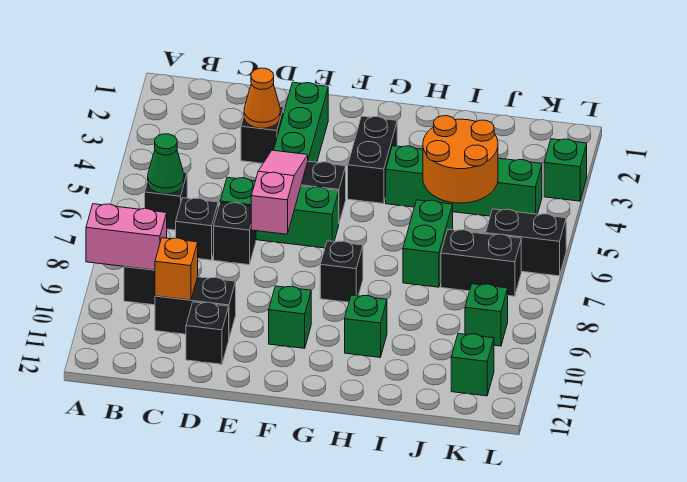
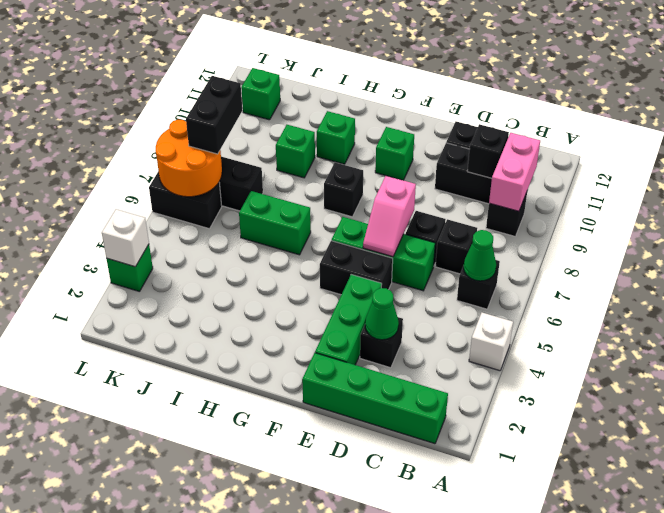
none -> white brick A4 level 1
pink brick A9:B9 level 2 -> pink brick B9:B10 level 2
orange brick C10 level 2 -> black brick C10 level 2
orange cone D3 level 2 -> green cone D3 level 2
pink slope E5:E7 level 2 top 7 -> pink slope E6:E7 level 2 top 7
black brick G3:G4 level 1 -> black brick K7:K8 level 3
green brick H4:K4 level 1 -> green brick B1:E1 level 1
orange round brick I4:J5 level 2 -> orange round brick K6:L7 level 2
green brick I6:I7 level 1 -> green brick H6:I6 level 1
green brick K9 level 1 -> green brick I9 level 1
none -> white brick L3 level 2

